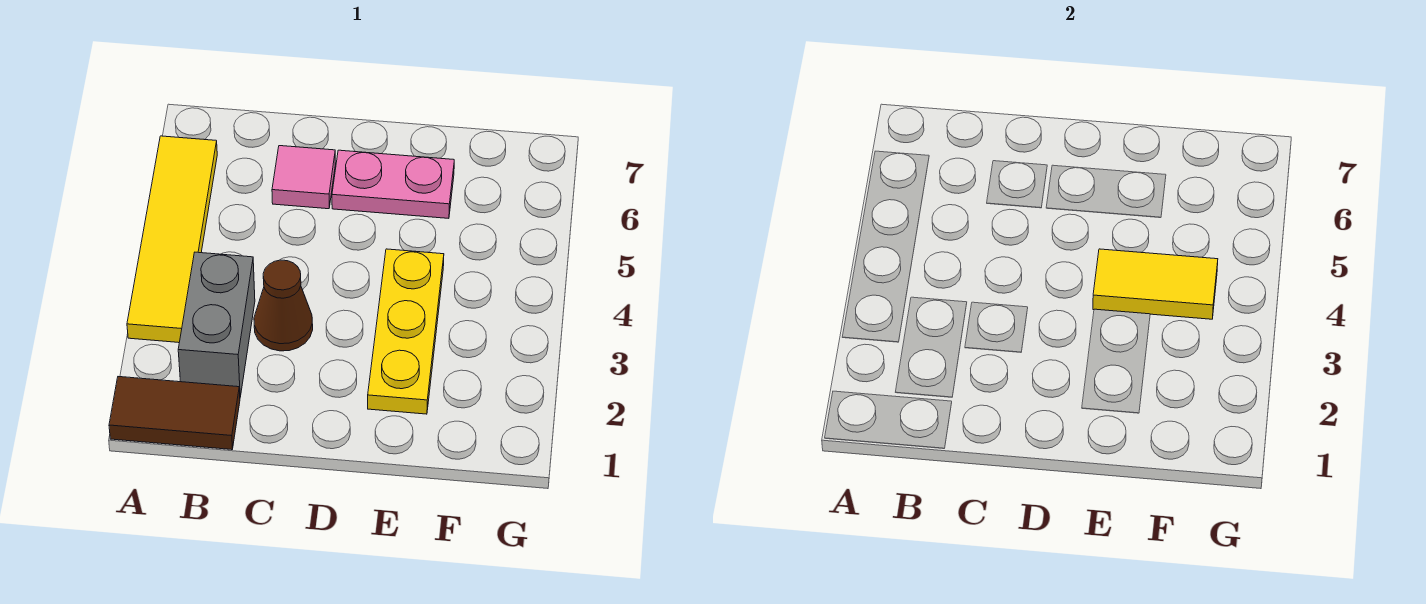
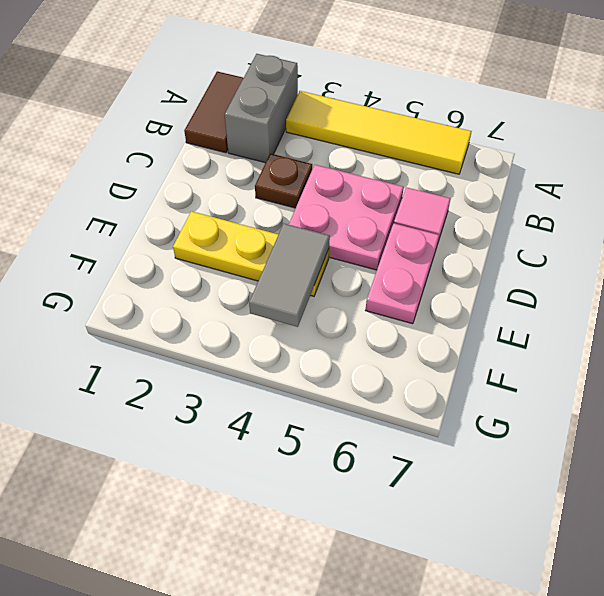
grey brick B2:B3 level 1 -> grey brick A2:B2 level 1
brown cone C3 level 1 -> brown plate C3 level 1
none -> pink plate C4:D5 level 1
yellow tile E4:F4 level 2 -> grey tile E4:F4 level 2

